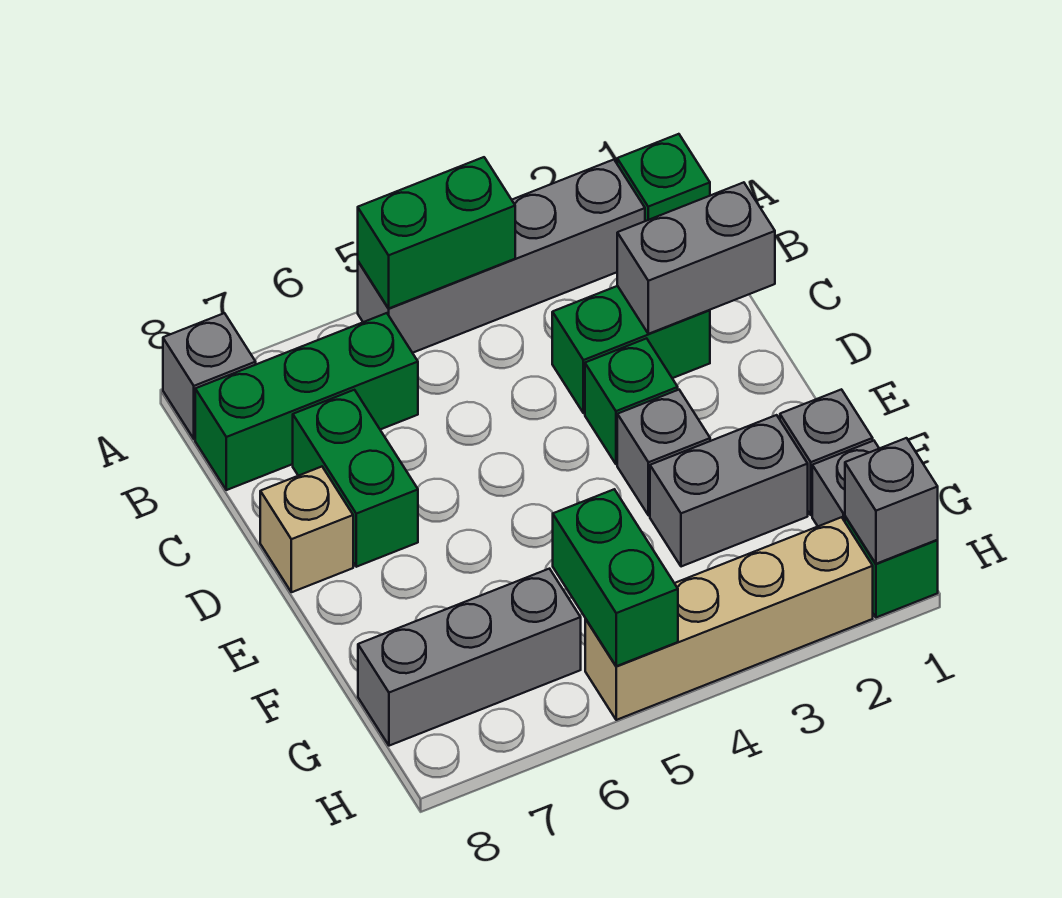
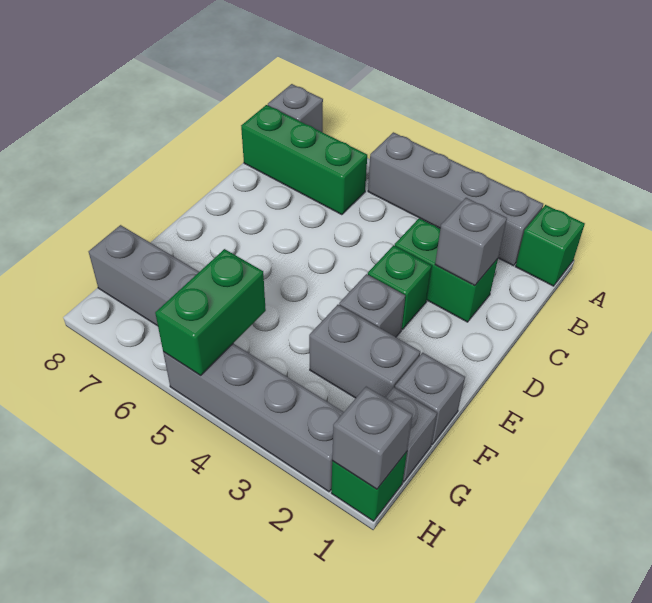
green brick A4:A5 level 2 -> none
grey brick C1:C2 level 2 -> grey brick C2 level 2
green brick C7:D7 level 1 -> none
tan brick D8 level 1 -> none
tan brick H2:H5 level 1 -> grey brick H2:H5 level 1

